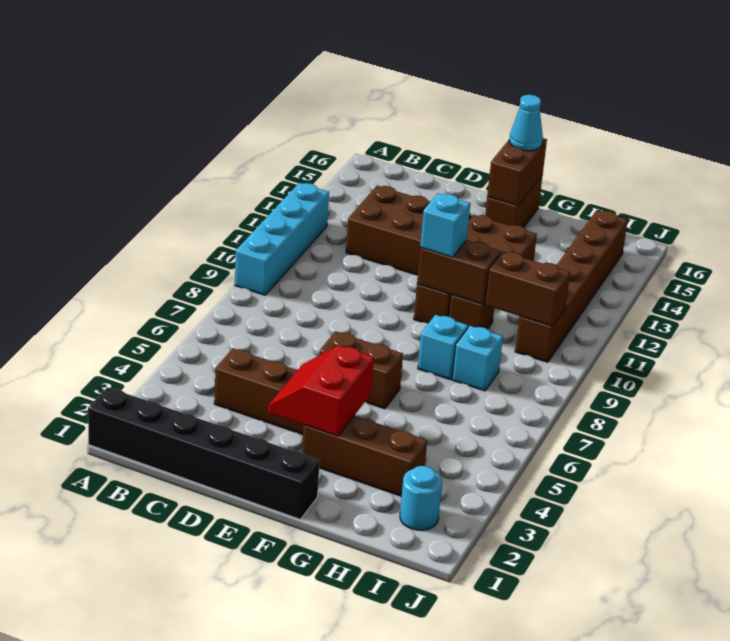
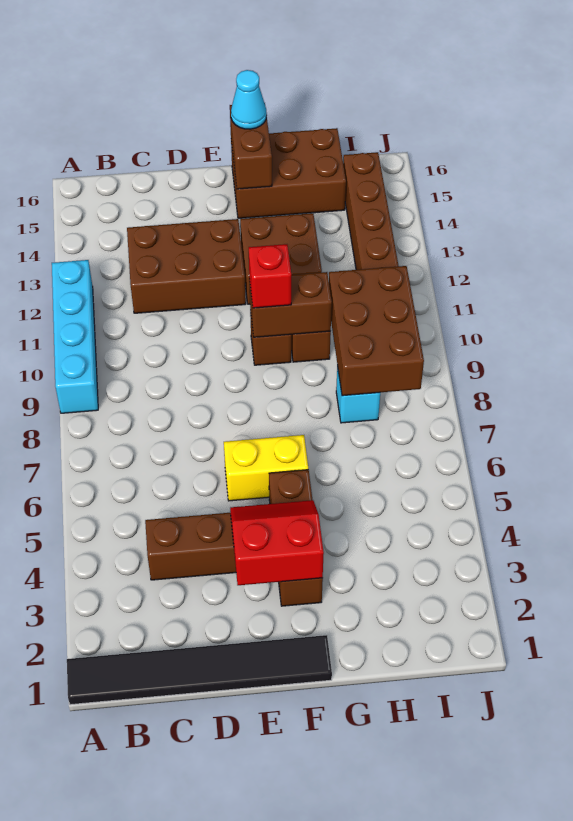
black brick A1:F1 level 1 -> black tile A1:F1 level 1
red slope E3:F4 level 2 top F -> red slope E3:F4 level 2 top 3
brown brick E6:F6 level 1 -> yellow brick E6:F6 level 1
brown brick F3:H3 level 1 -> brown brick F3:F5 level 1
cyan brick F10 level 3 -> red brick F10 level 3
brown brick F15:F16 level 1 -> brown brick F15:H16 level 1
cyan brick G8 level 1 -> none
brown brick H10:I10 level 2 -> brown brick H8:I10 level 2
cyan round brick I2 level 1 -> none

